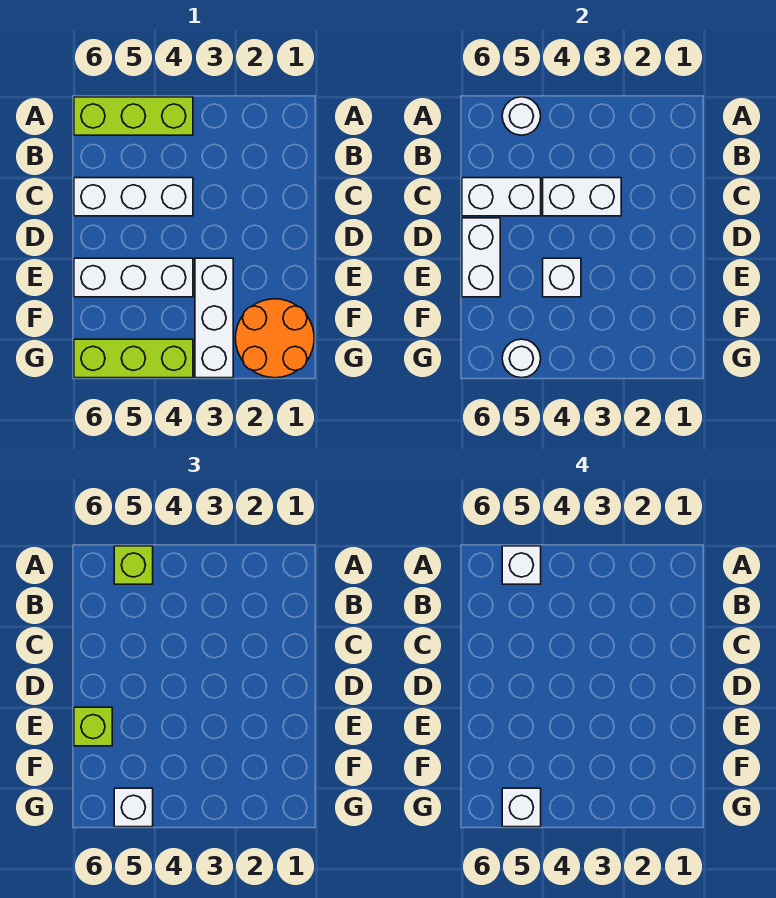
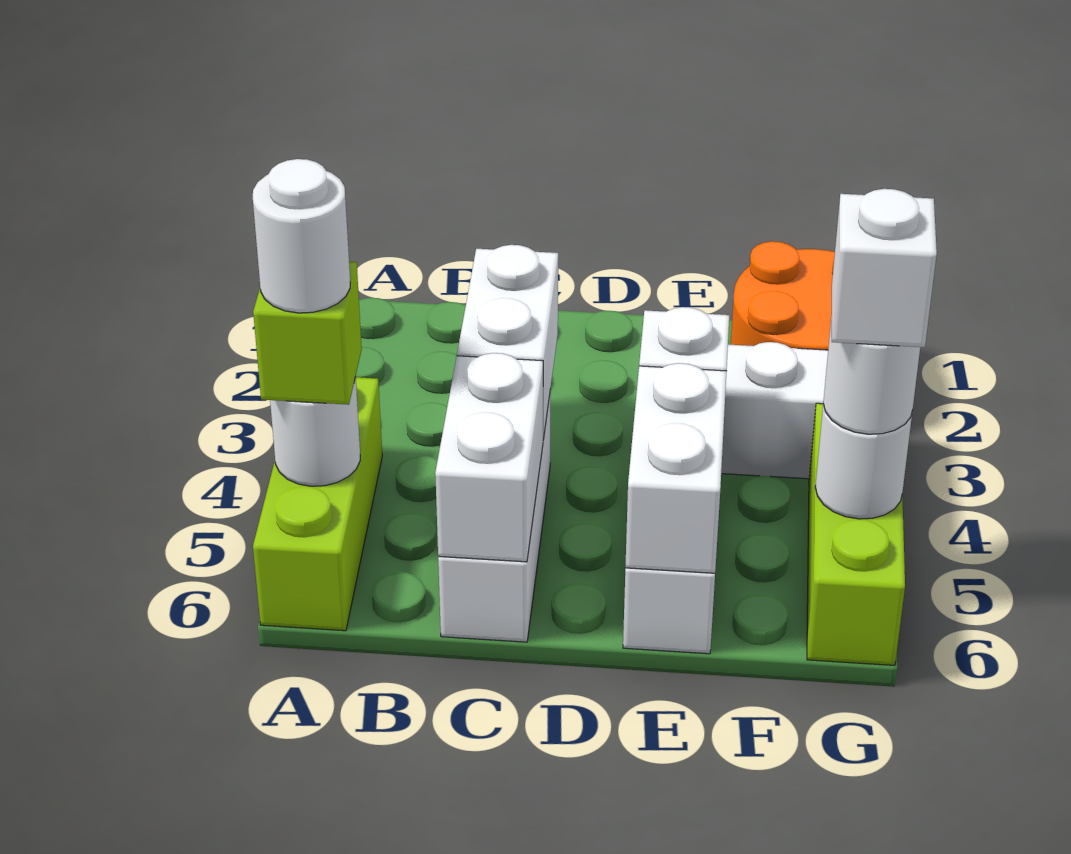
white brick A5 level 4 -> white round brick A5 level 4
white brick D6:E6 level 2 -> white brick E5:E6 level 2
lime brick E6 level 3 -> none
white brick G5 level 3 -> white round brick G5 level 3

